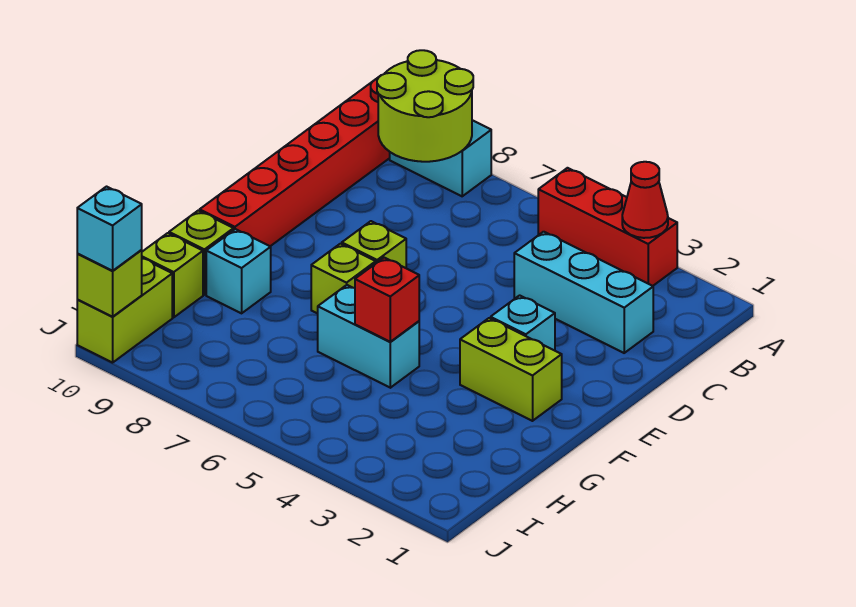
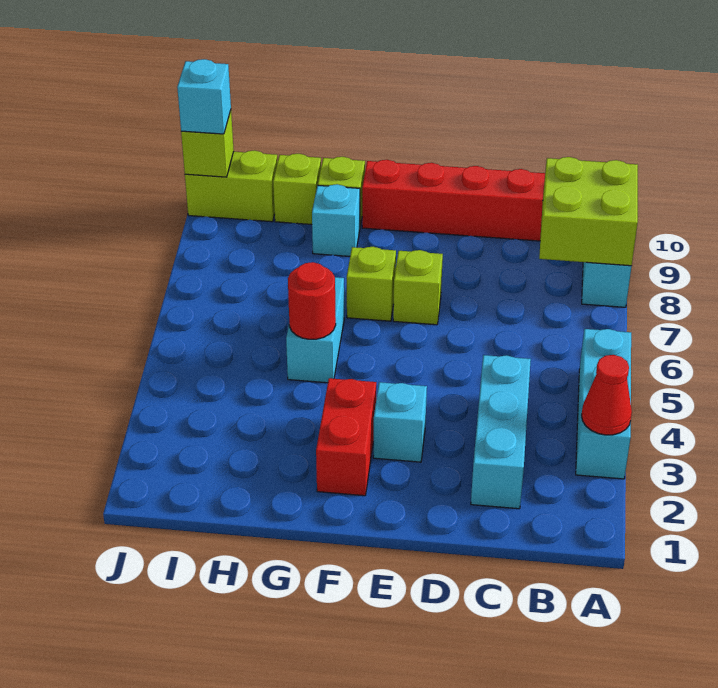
red brick A3:A5 level 1 -> cyan brick A3:A5 level 1
lime round brick A8:B9 level 2 -> lime brick A8:B9 level 2
lime brick F2:F3 level 1 -> red brick F2:F3 level 1
red brick G5 level 2 -> red round brick G5 level 2

